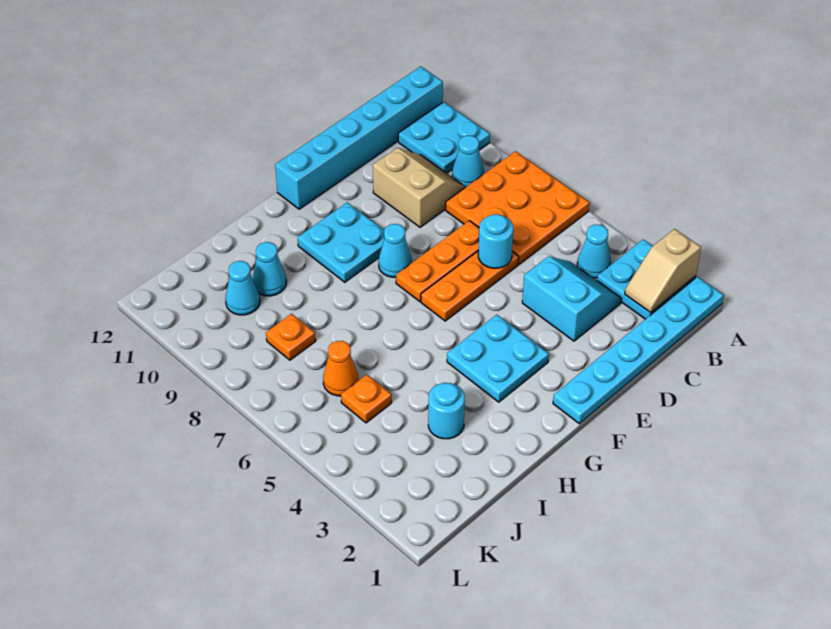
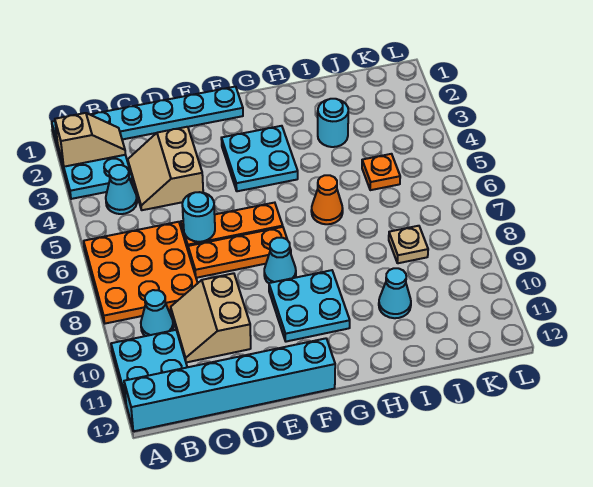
cyan slope C3:D4 level 1 top D -> tan slope C3:D4 level 1 top D
orange cone J6 level 1 -> orange cone H6 level 1
orange plate J8 level 1 -> tan plate J8 level 1
cyan cone J10 level 1 -> none

